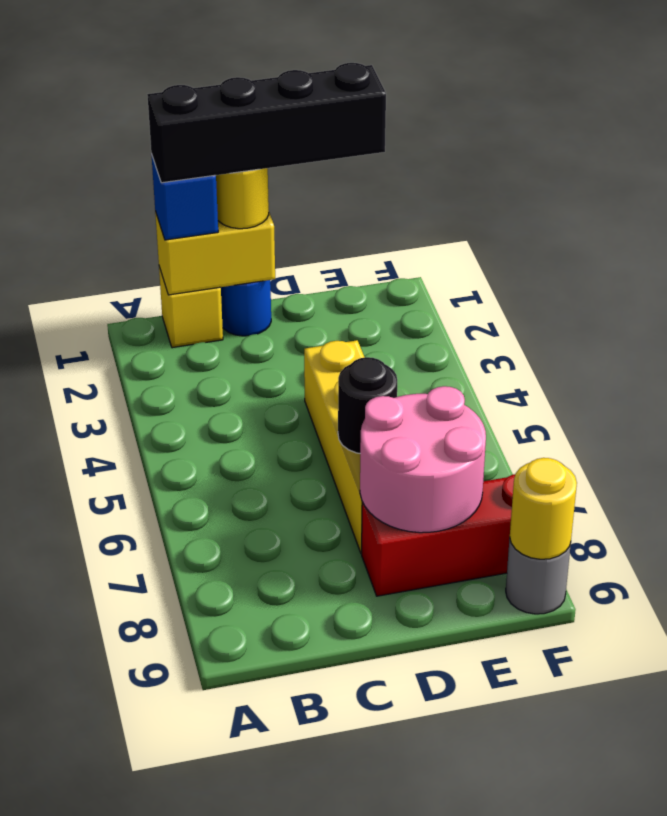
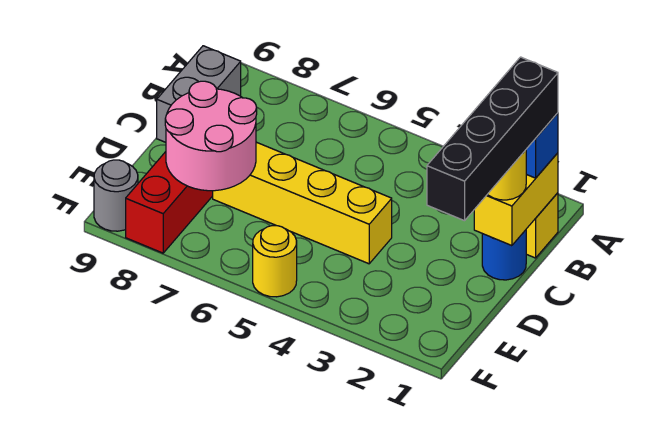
none -> grey brick B9:C9 level 1
black round brick D6 level 2 -> none
yellow round brick F9 level 2 -> yellow round brick F5 level 1

